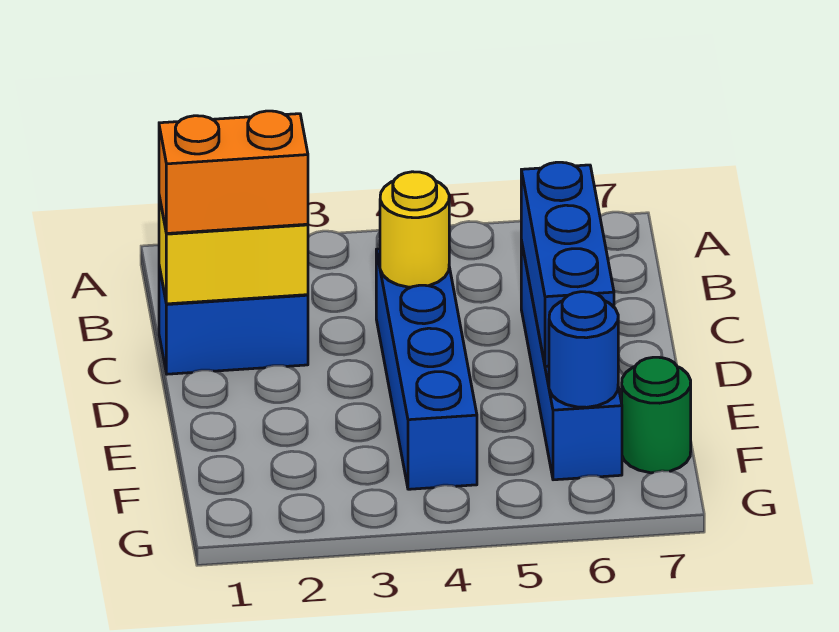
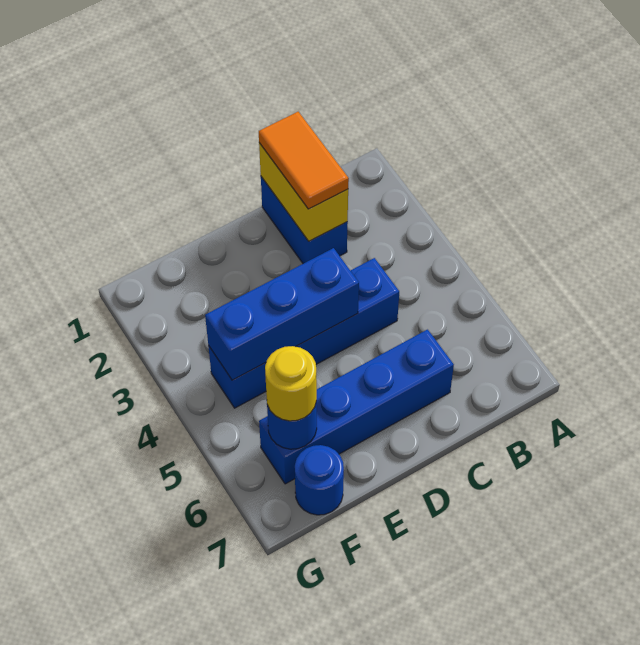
orange brick C1:C2 level 3 -> orange tile C1:C2 level 3
yellow round brick C4 level 2 -> yellow round brick F6 level 3
blue brick C6:E6 level 2 -> blue brick D4:F4 level 2
green round brick F7 level 1 -> blue round brick F7 level 1

